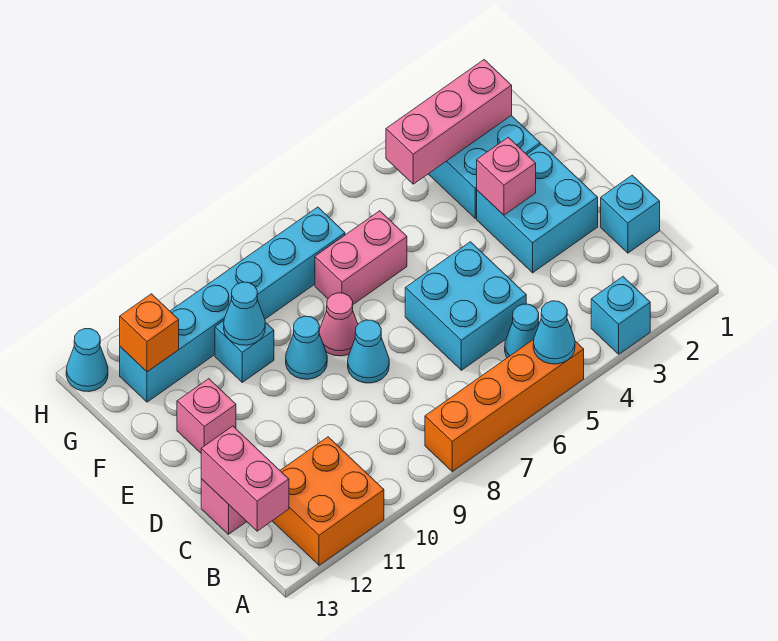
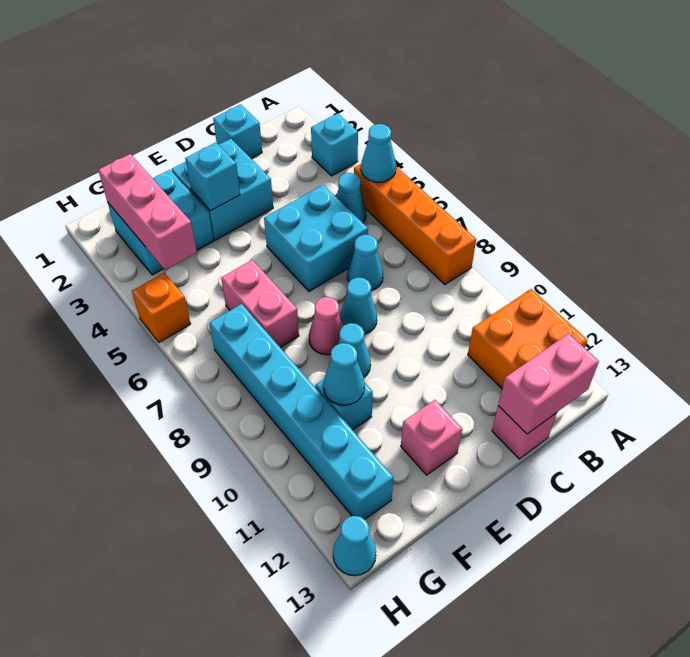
none -> cyan cone C7 level 1
pink brick E3 level 2 -> cyan brick E3 level 2
orange brick G12 level 2 -> orange brick H5 level 1

